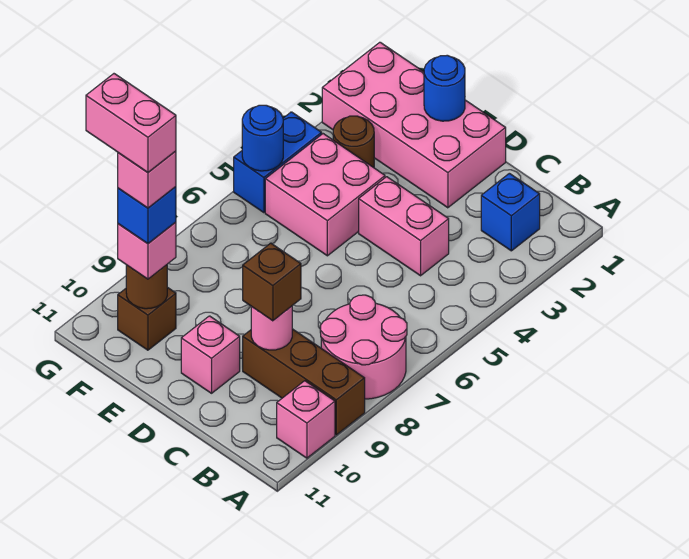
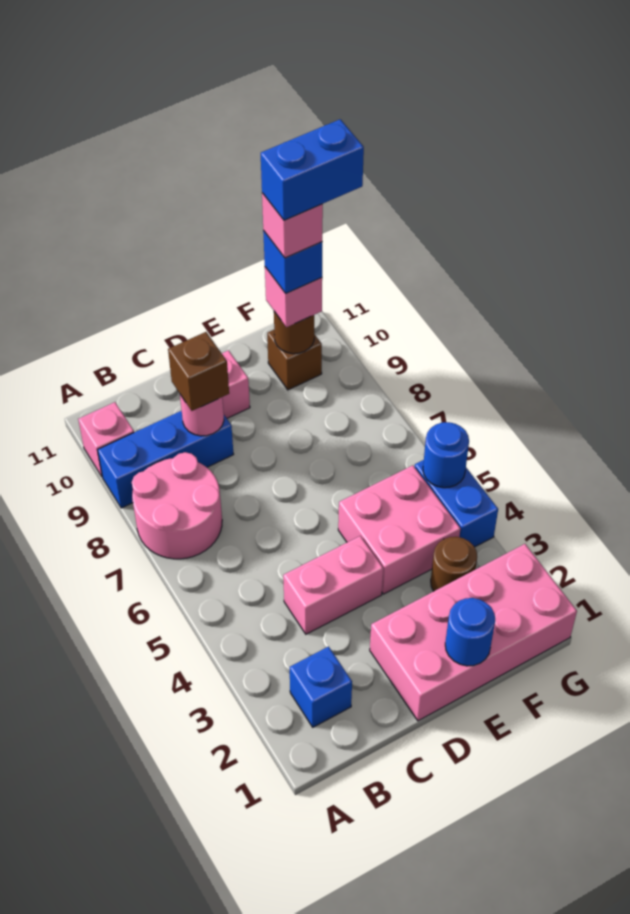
brown brick A9:C9 level 1 -> blue brick A9:C9 level 1
pink brick F10:G10 level 6 -> blue brick F10:G10 level 6

